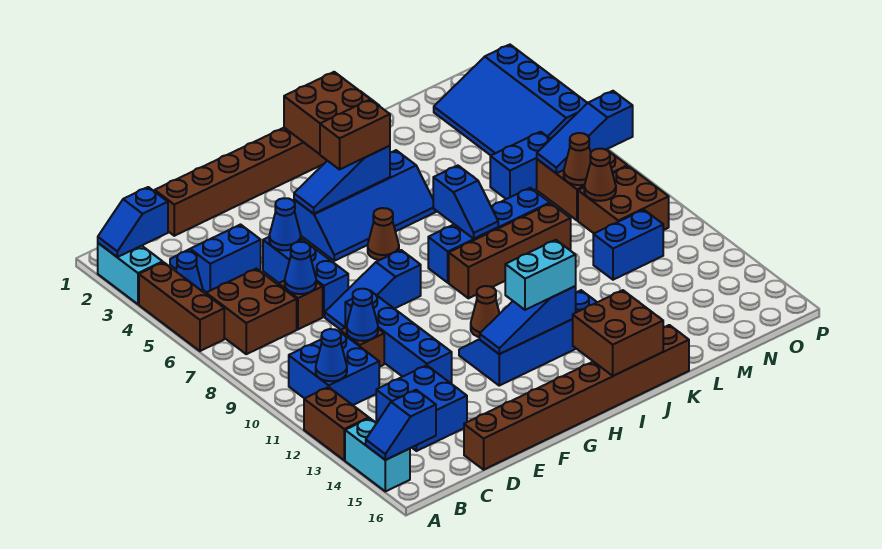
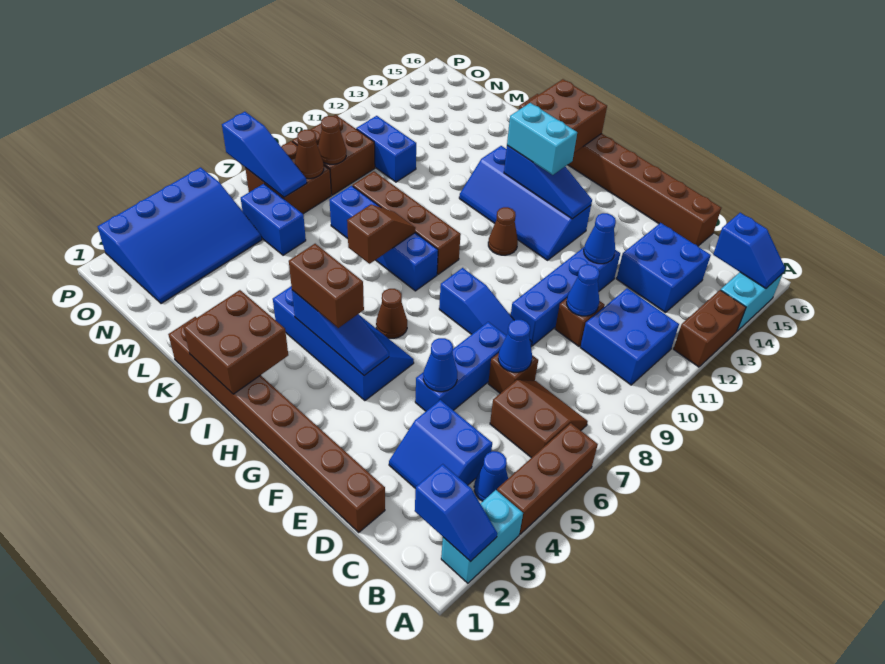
brown brick B6:C7 level 1 -> brown slope B6:C7 level 1 top 6
blue cone B11 level 2 -> blue cone E12 level 2
blue slope J7:J8 level 2 top 7 -> brown slope J7:J8 level 2 top 7

